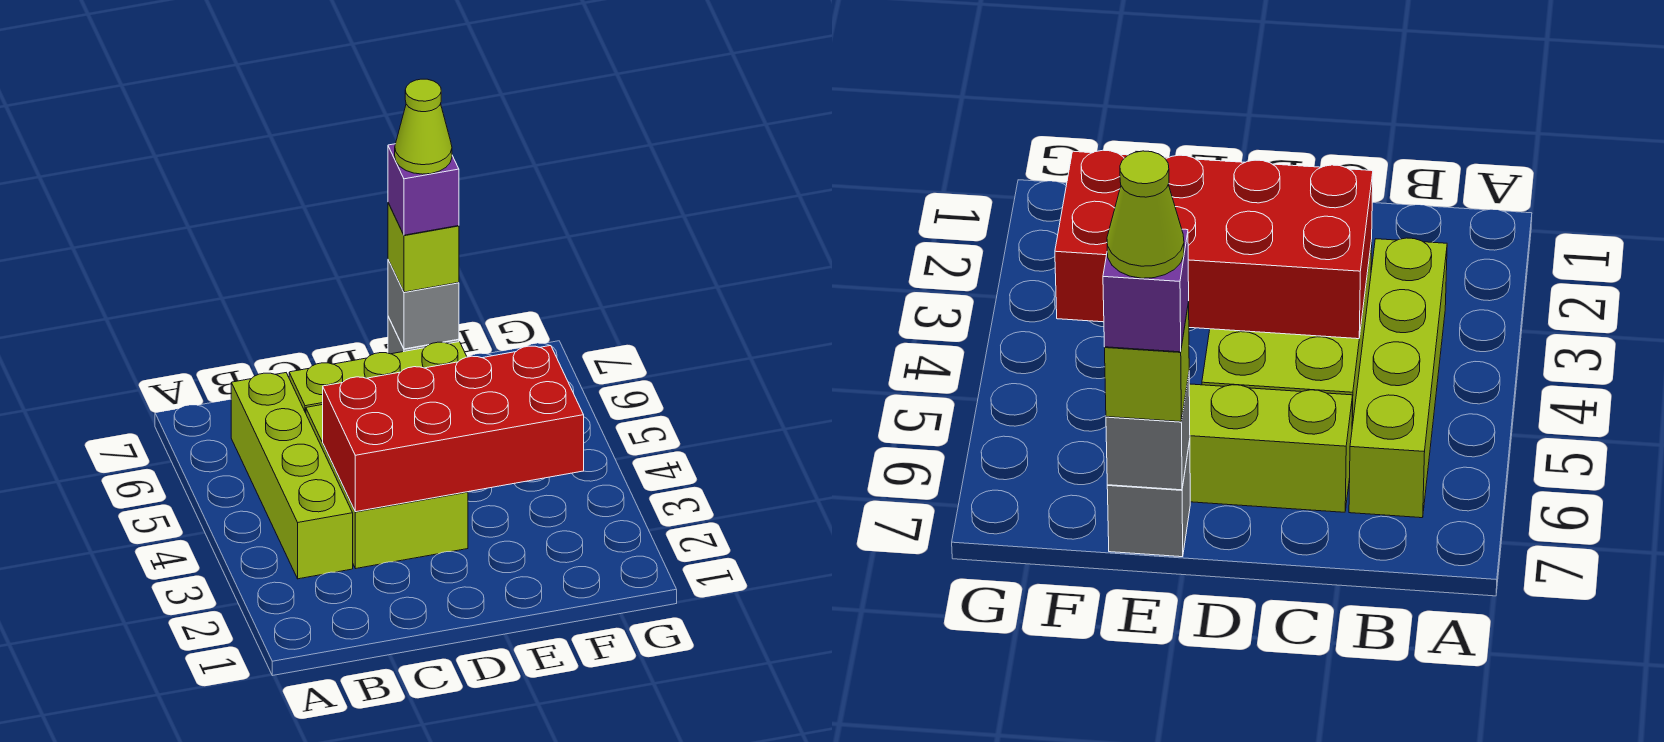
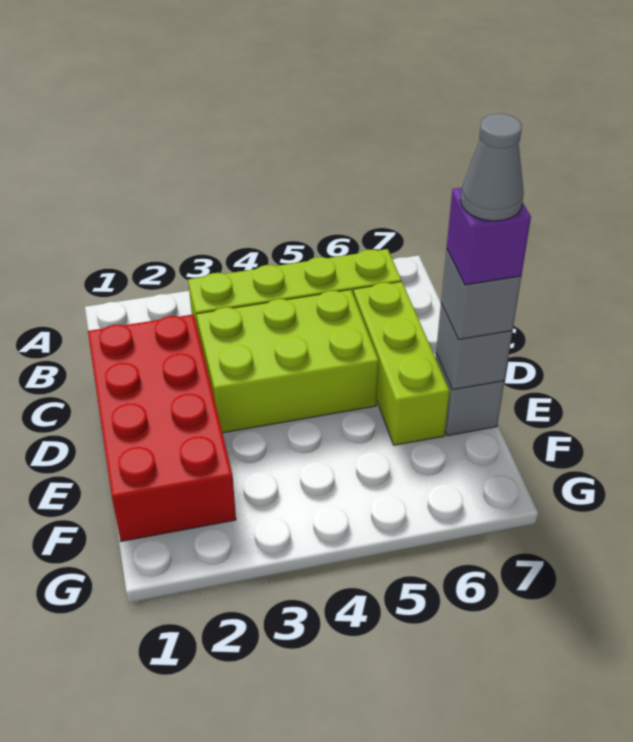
red brick C3:F4 level 2 -> red brick C1:F2 level 1
lime brick E7 level 3 -> grey brick E7 level 3
lime cone E7 level 5 -> grey cone E7 level 5

